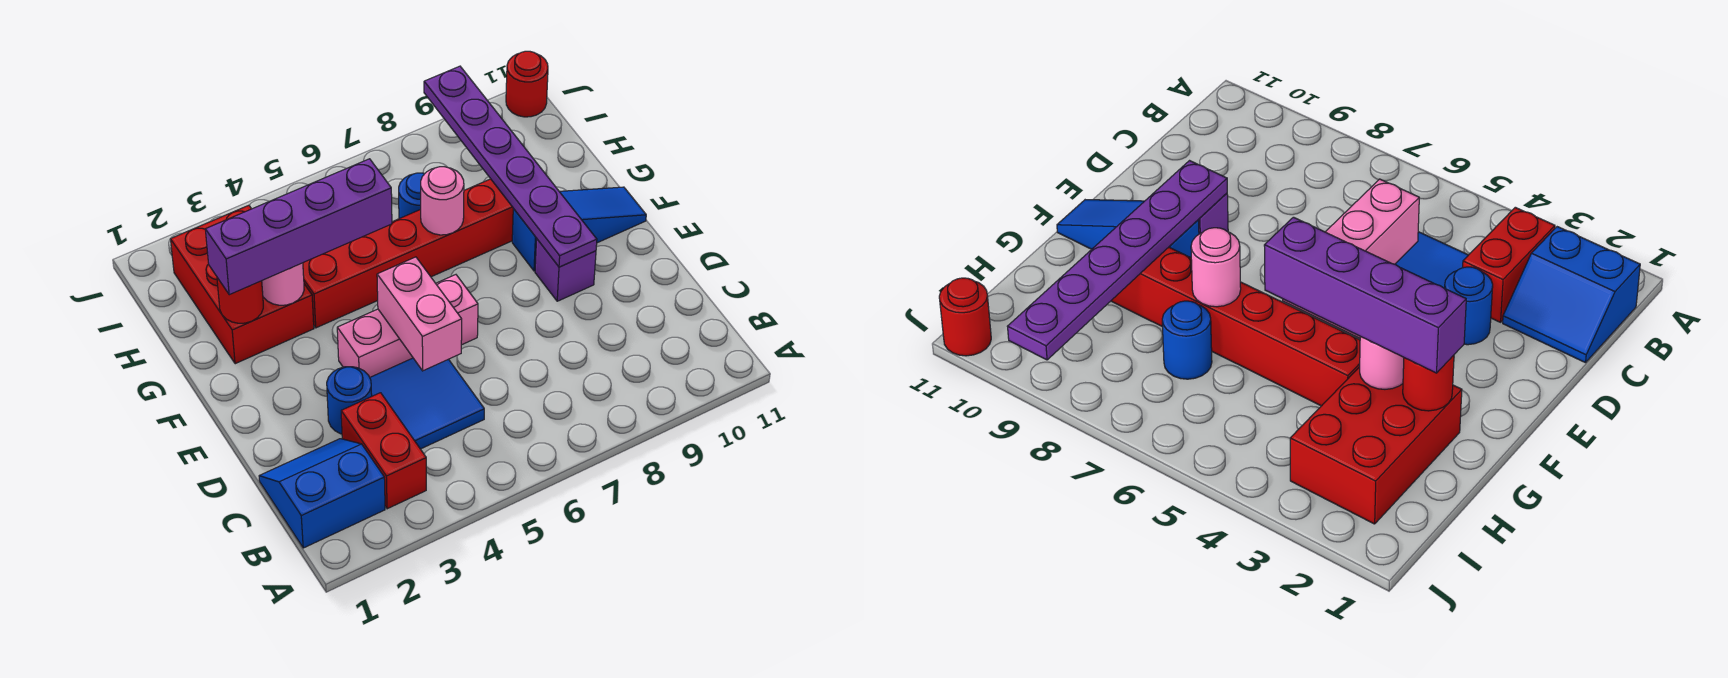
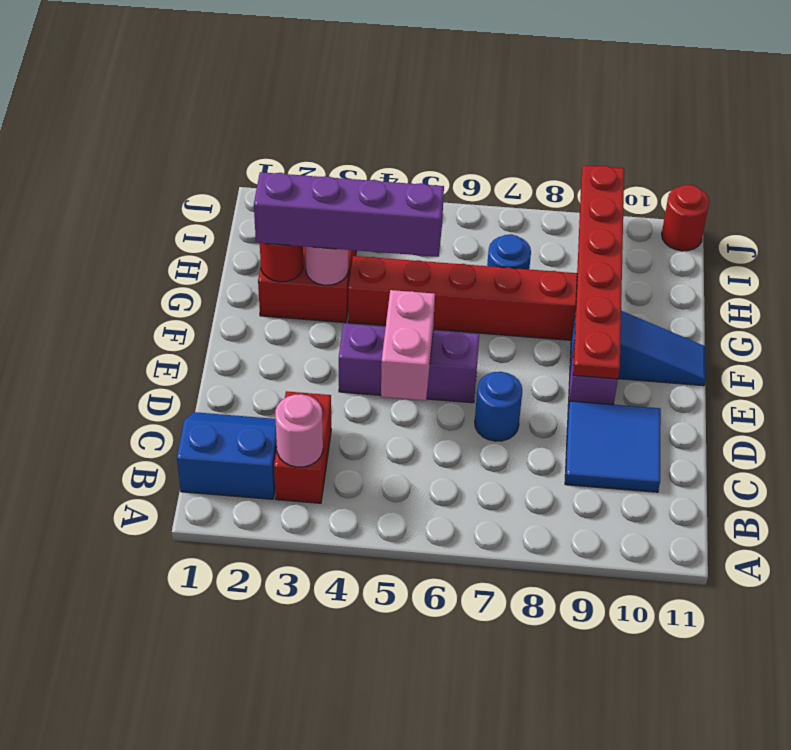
blue tile C4:D5 level 1 -> blue tile C9:D10 level 1
blue round brick D3 level 1 -> blue round brick D7 level 1
pink brick E4:E6 level 1 -> purple brick E4:E6 level 1
purple plate E9:J9 level 2 -> red plate E9:J9 level 2
pink round brick G7 level 2 -> pink round brick B3 level 2

